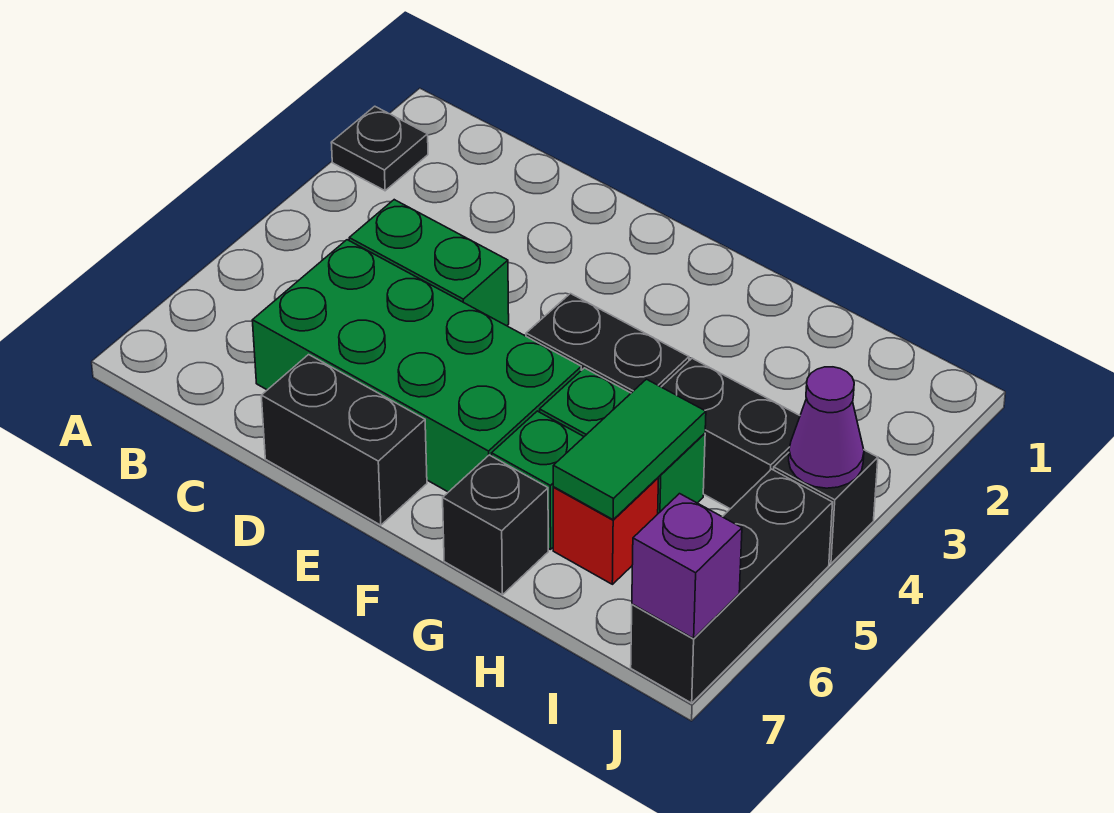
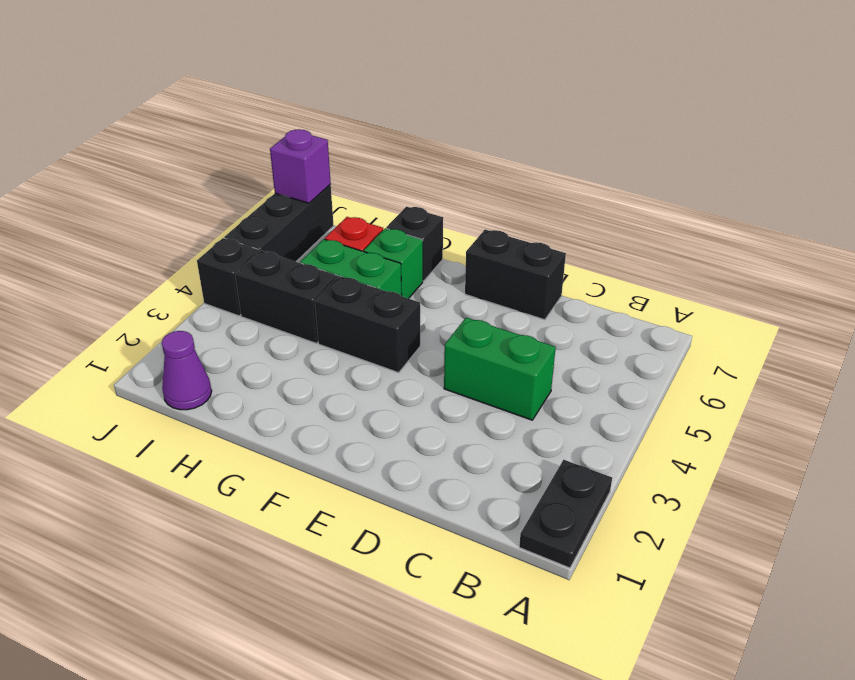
black plate A2 level 1 -> black plate A1:A2 level 1
green brick C5:F6 level 1 -> none
green tile H5:H6 level 2 -> none
purple cone J4 level 2 -> purple cone I1 level 1

